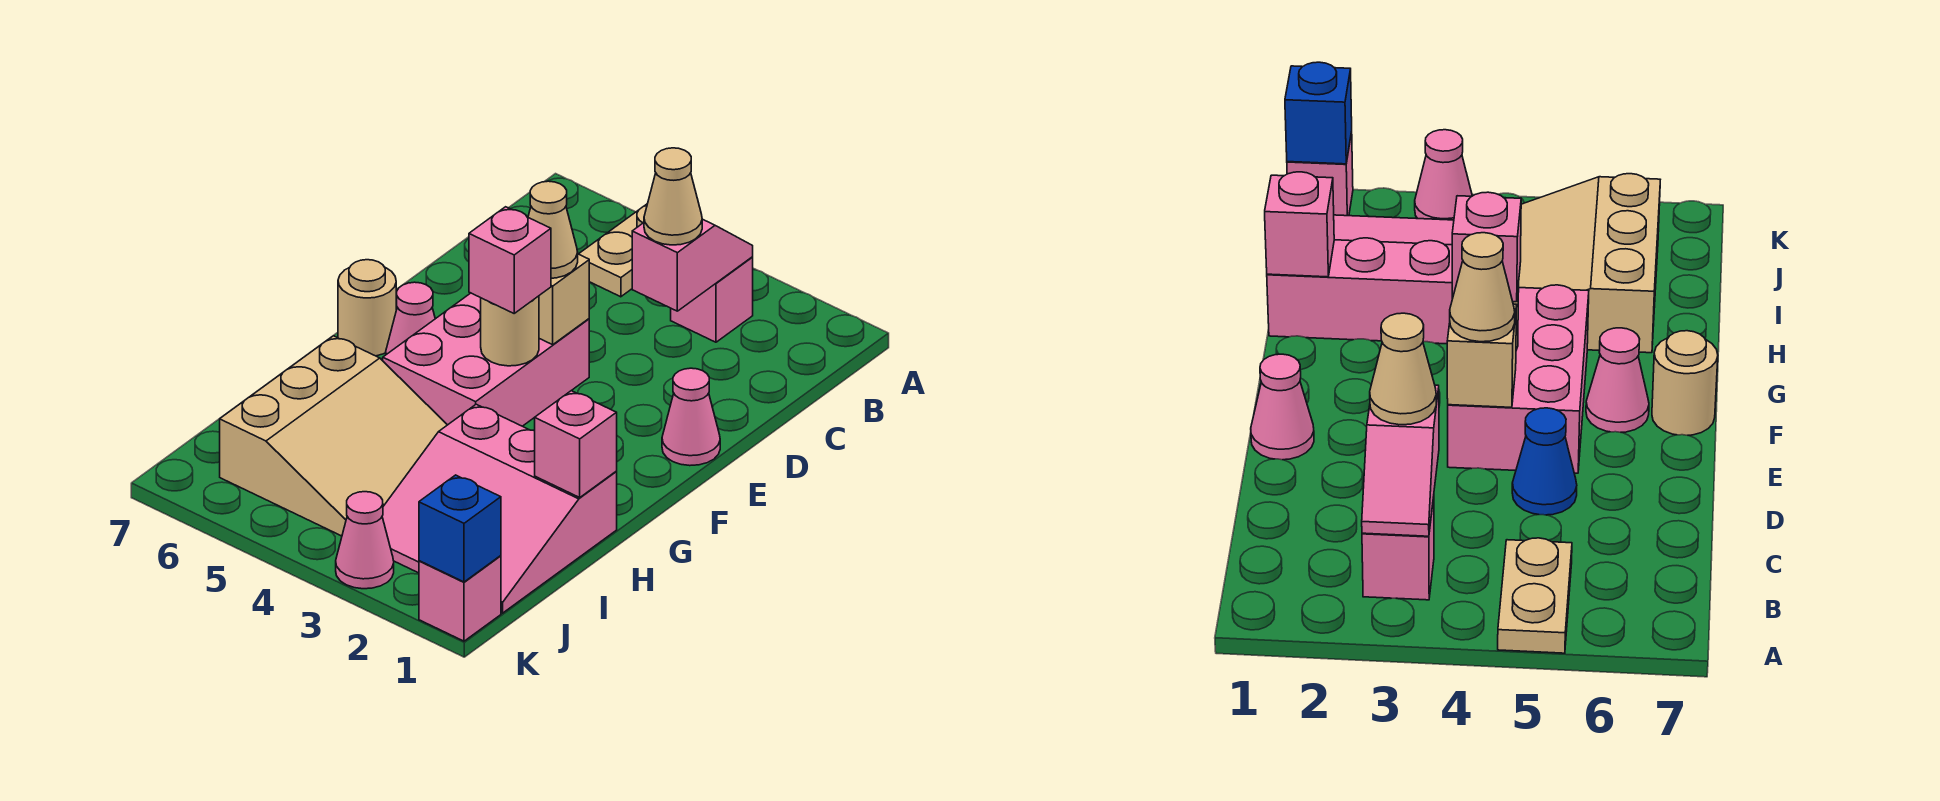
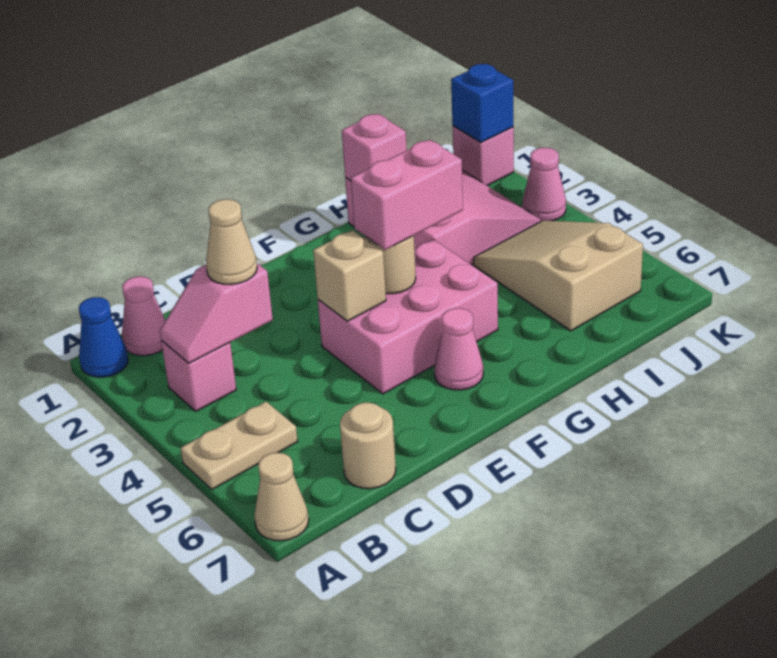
blue cone D5 level 1 -> blue cone A1 level 1
pink cone E1 level 1 -> pink cone B1 level 1
tan cone E4 level 3 -> tan cone A7 level 1
pink brick F4 level 3 -> pink brick F4:G4 level 3
tan round brick F7 level 1 -> tan round brick C7 level 1
tan slope H4:J6 level 1 top 6 -> tan slope I4:J6 level 1 top 6

